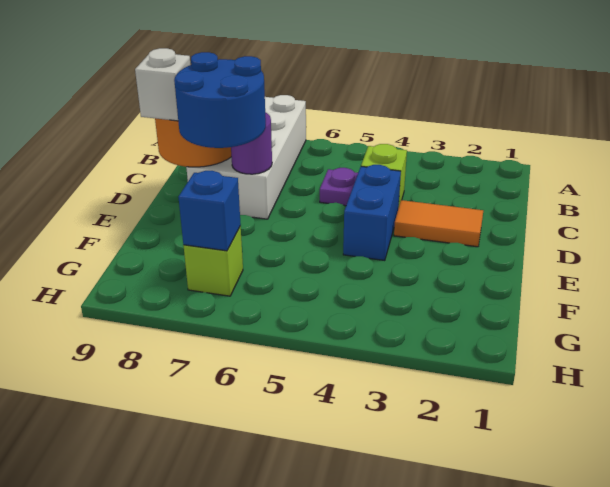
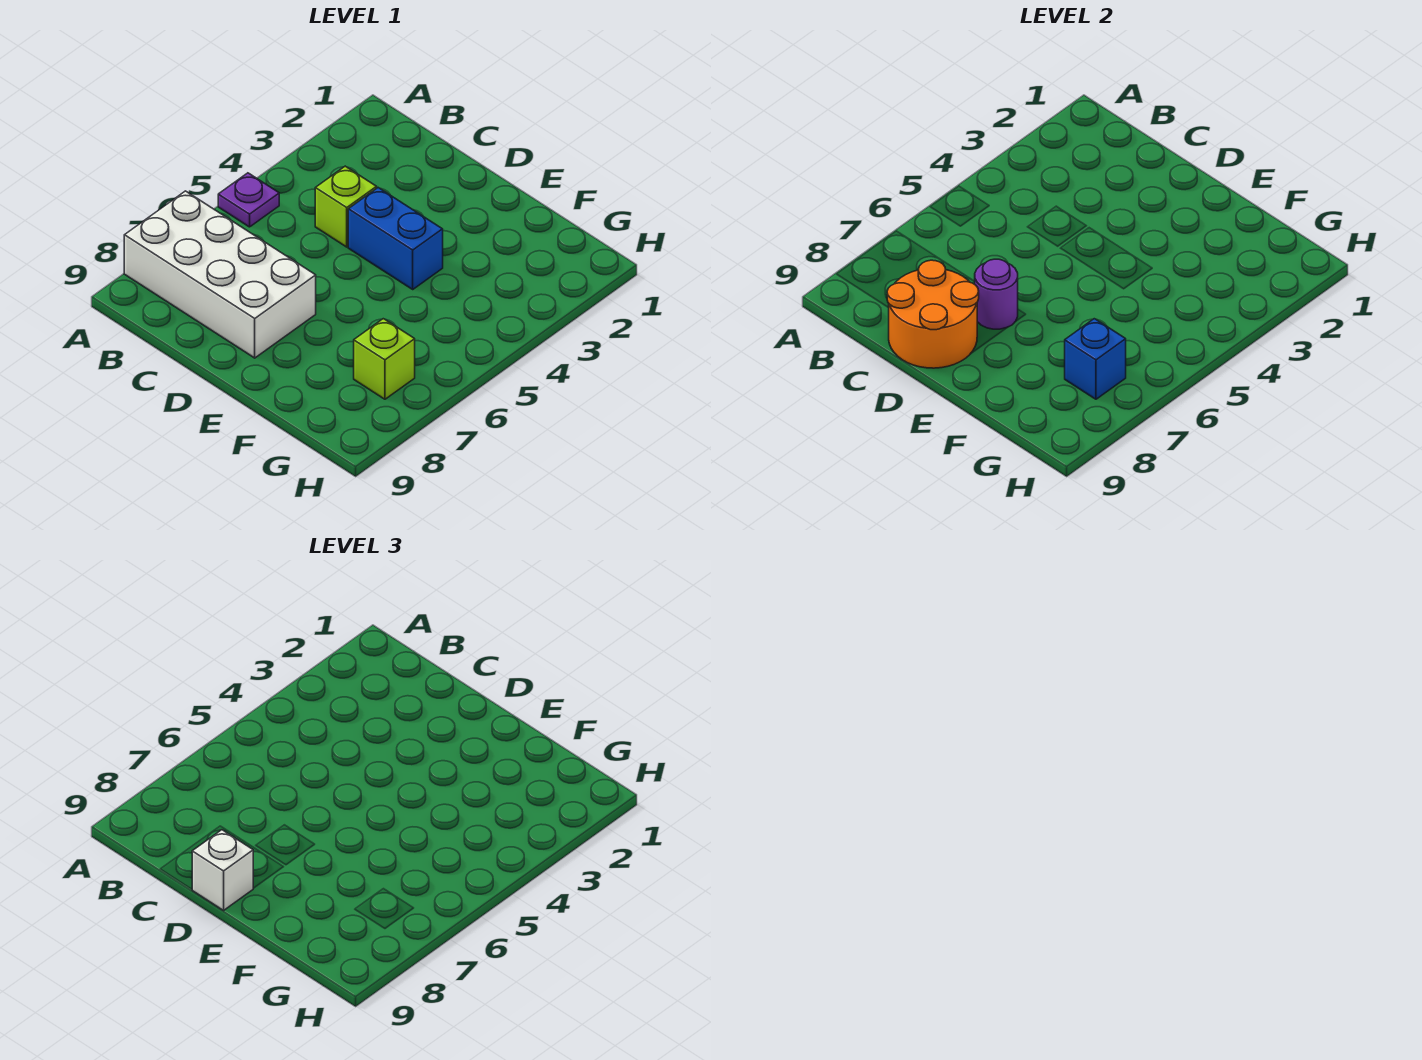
purple plate C5 level 1 -> purple plate A5 level 1
orange tile D2:D3 level 1 -> none
blue round brick D7:E8 level 3 -> none

